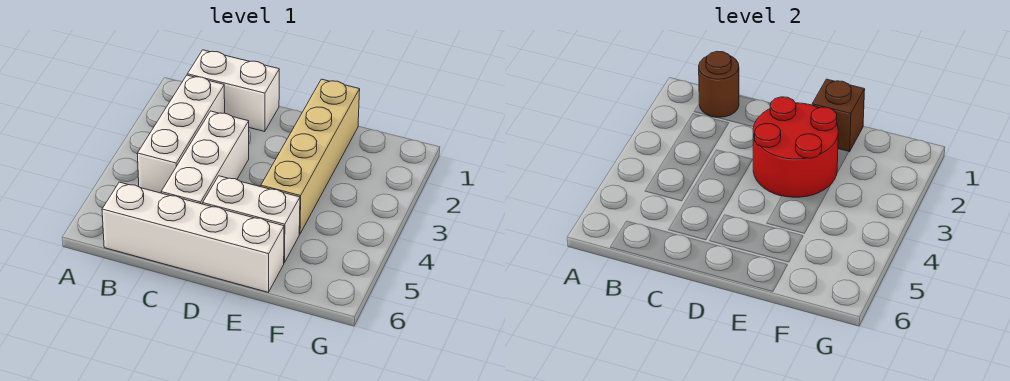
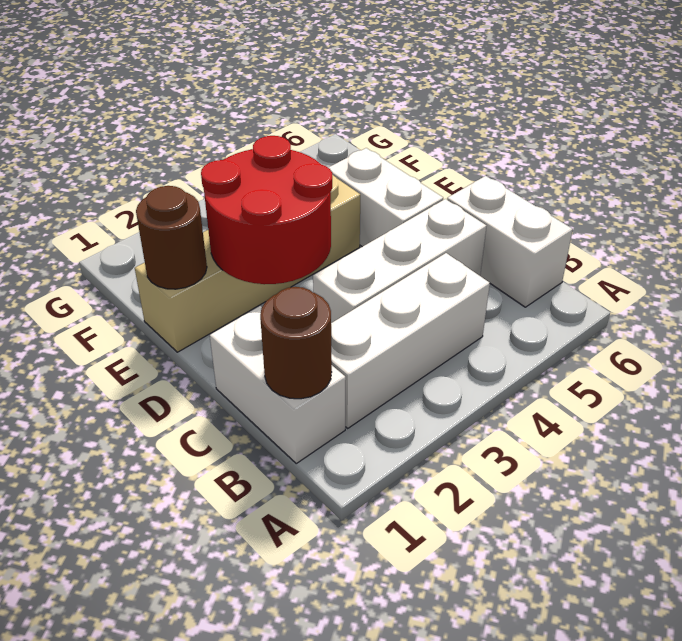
white brick B6:E6 level 1 -> white brick B6:C6 level 1
brown brick E1 level 2 -> brown round brick E1 level 2

